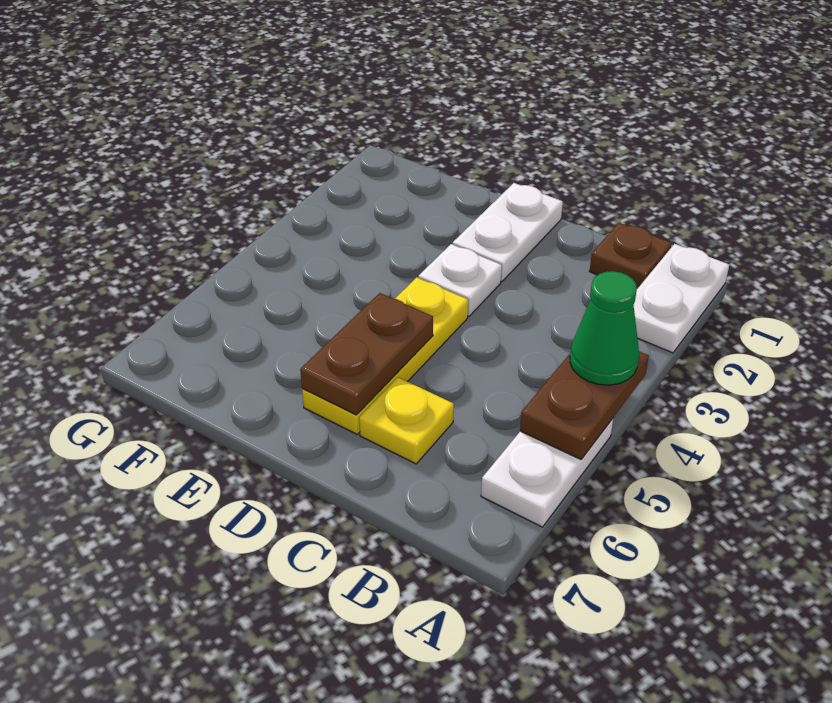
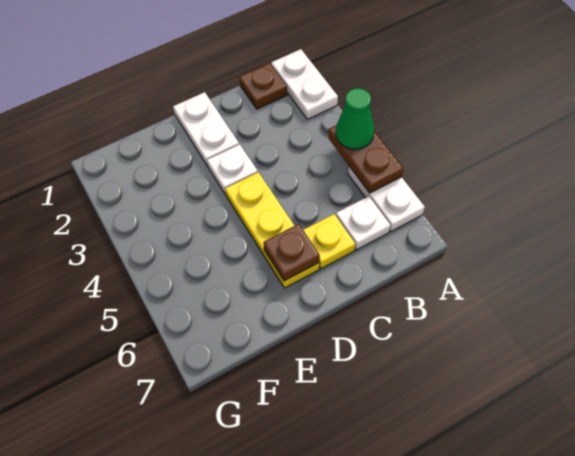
none -> white plate B6 level 1
brown plate D5:D6 level 2 -> brown plate D6 level 2

